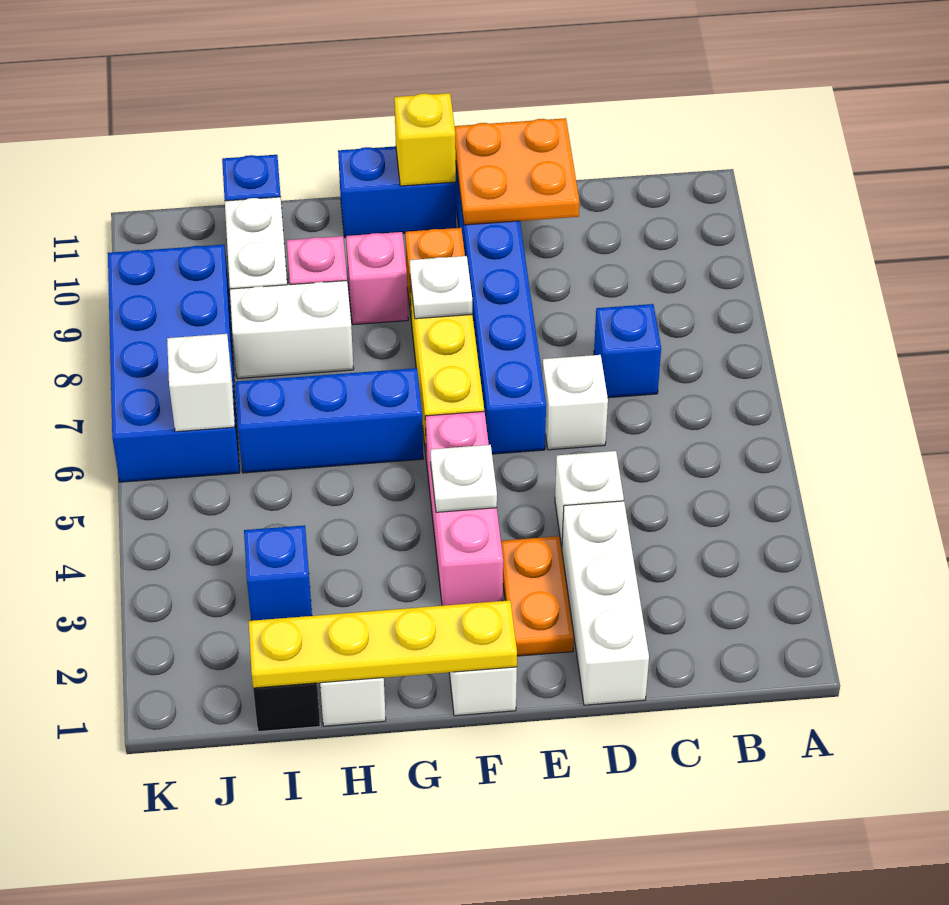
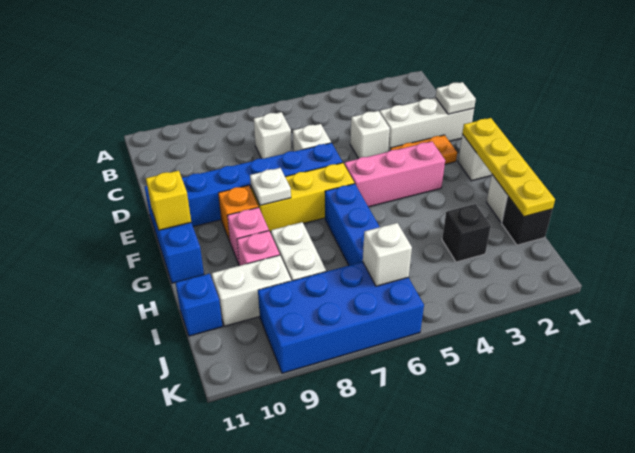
blue brick C7 level 1 -> white brick C7 level 1
orange plate D10:E11 level 2 -> none
white plate F4 level 2 -> white plate D1 level 2
blue brick I3 level 1 -> black brick I3 level 1

